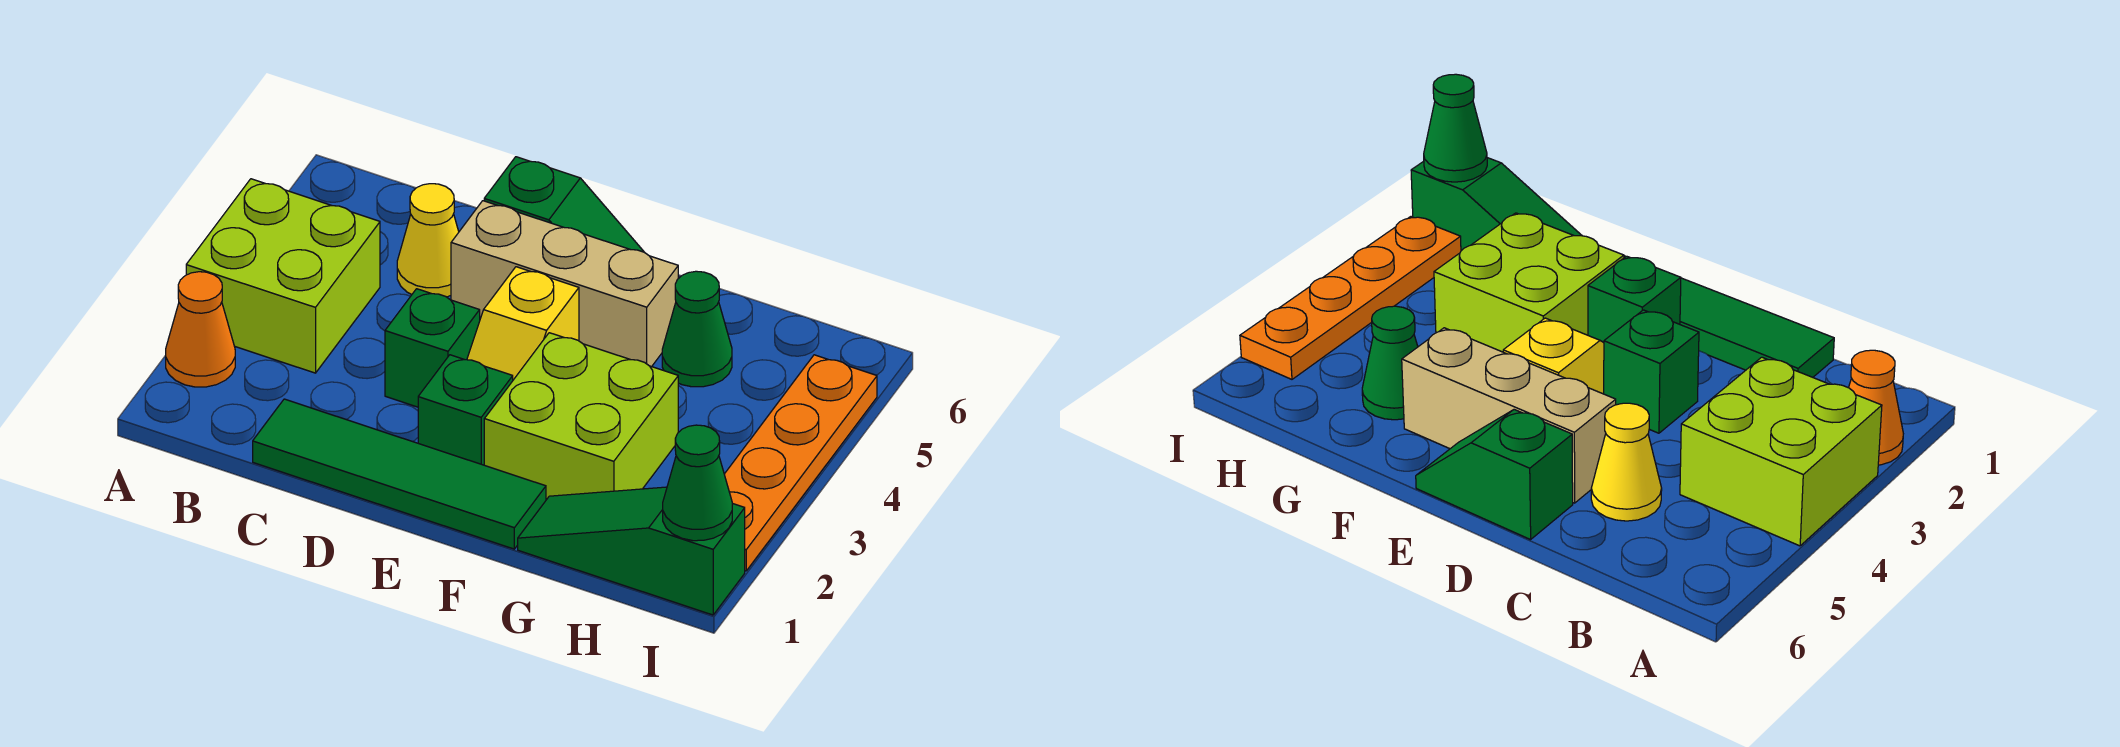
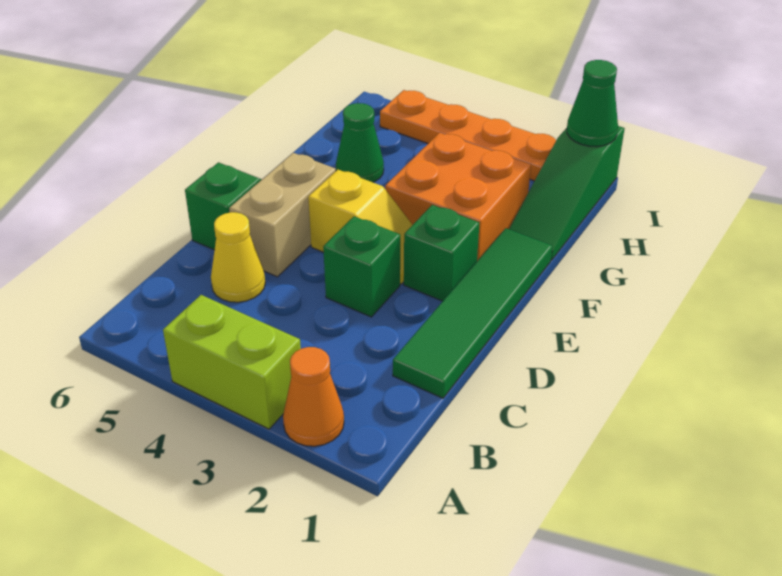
lime brick A3:B4 level 1 -> lime brick A3:A4 level 1
tan brick D5:F5 level 1 -> tan brick D5:E5 level 1
lime brick F2:G3 level 1 -> orange brick F2:G3 level 1

